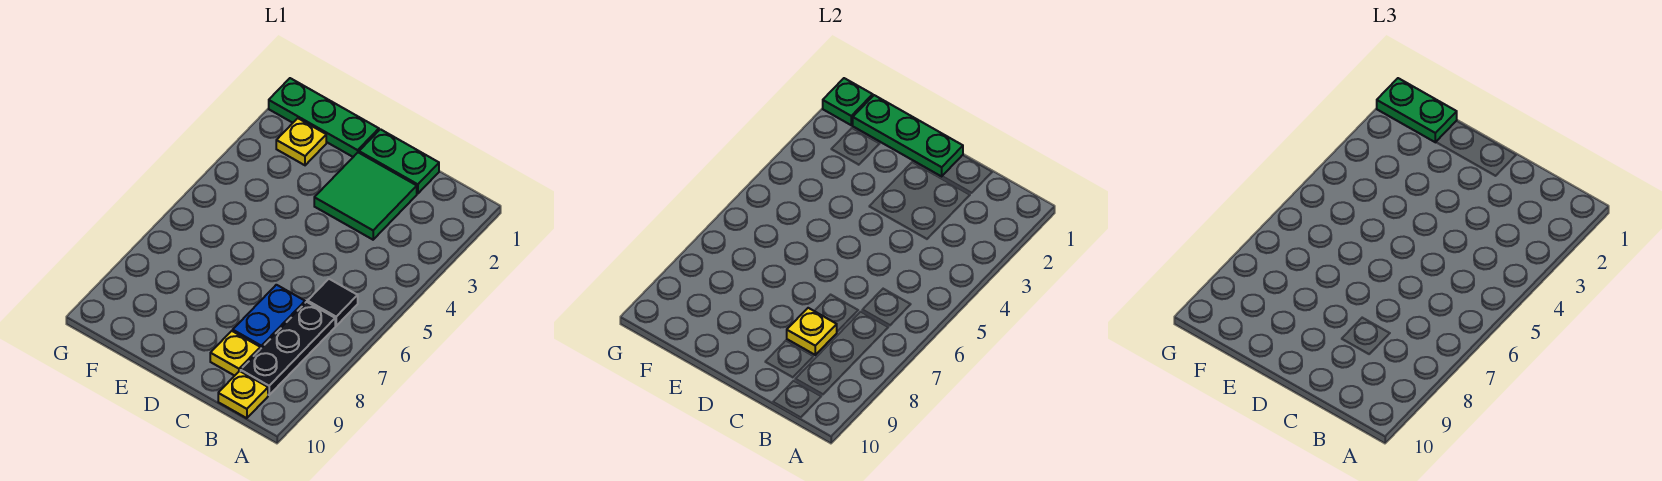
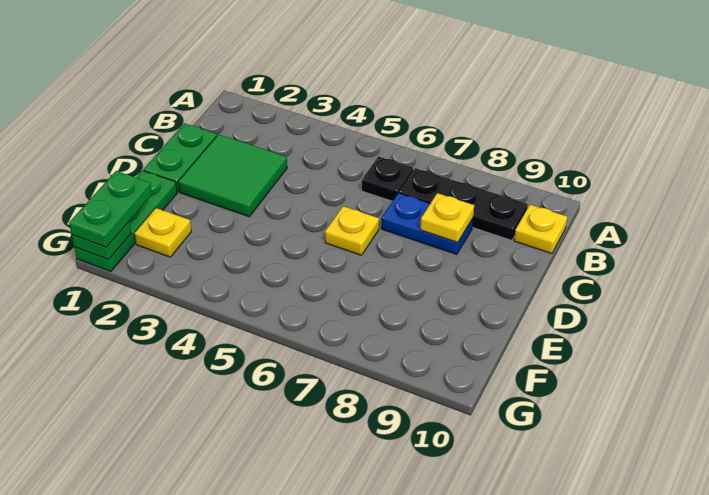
black tile B6 level 1 -> black plate B6 level 1
yellow plate C9 level 1 -> yellow plate D6 level 1
green plate D1:F1 level 2 -> none

